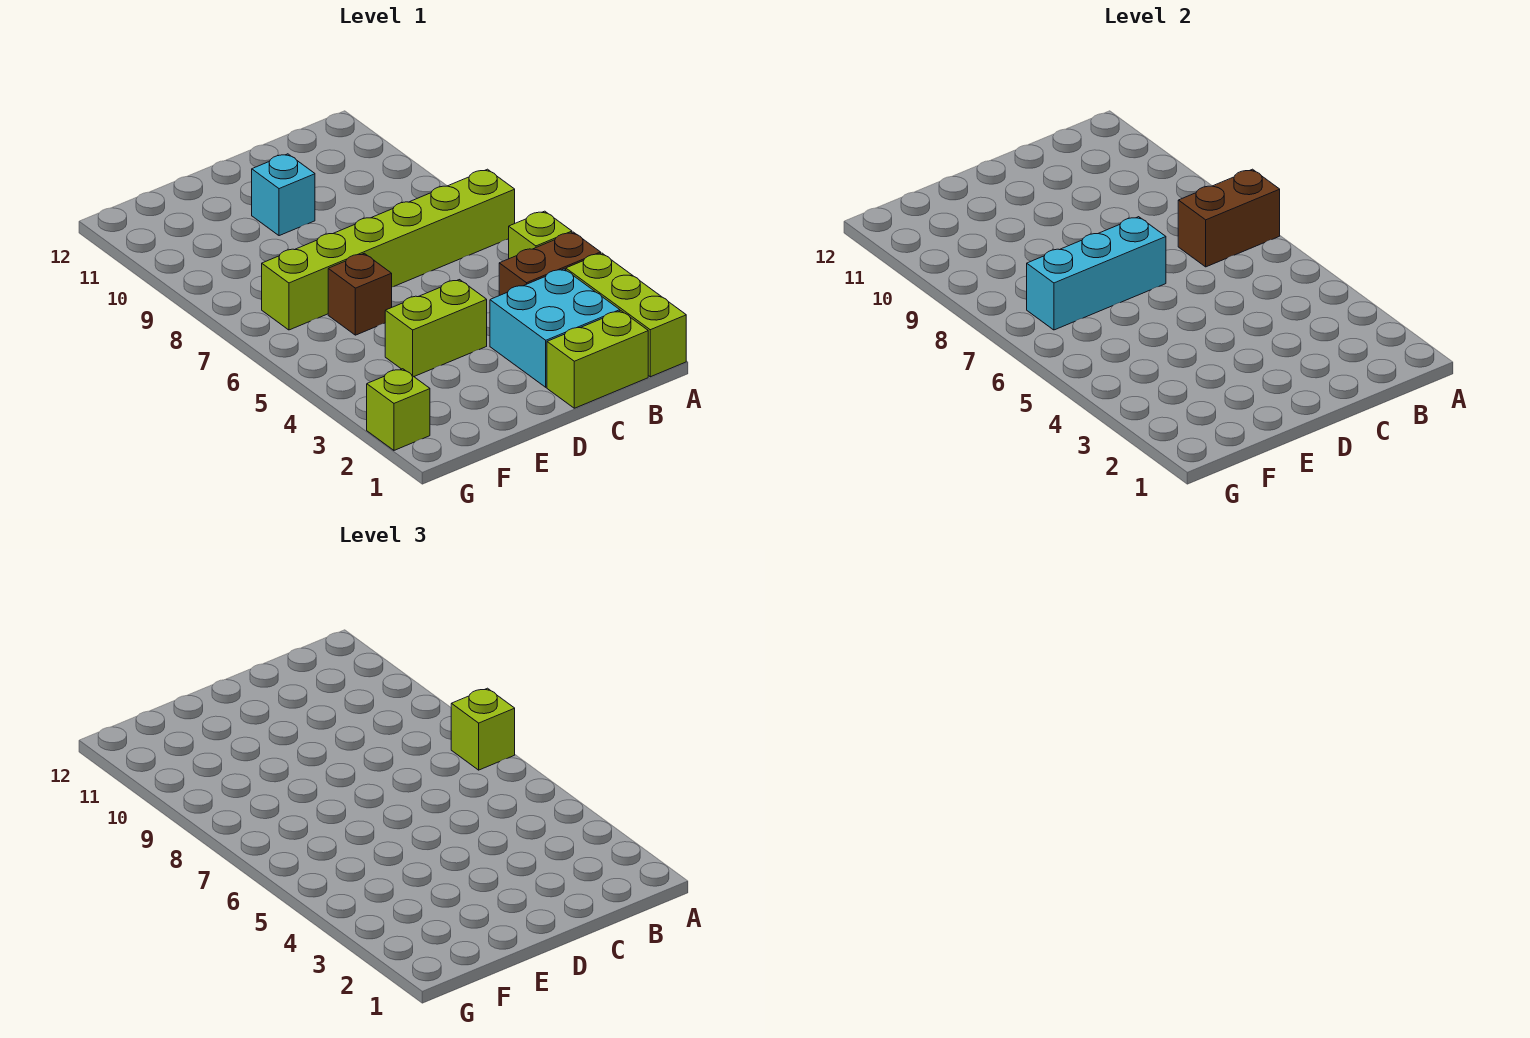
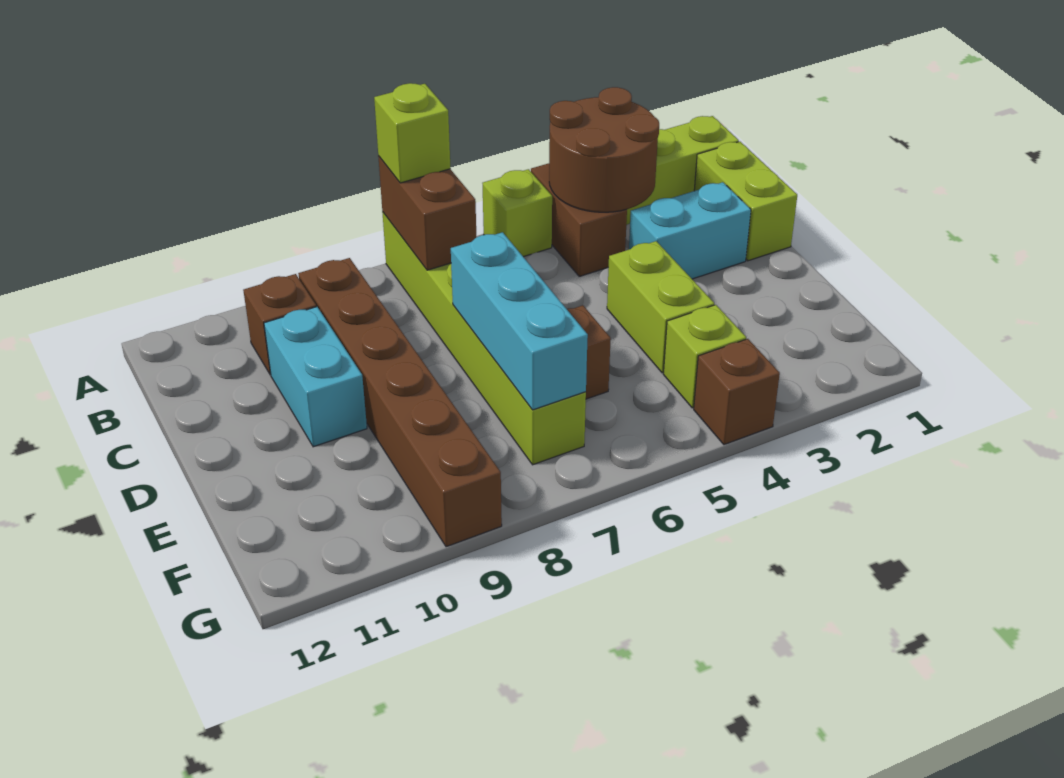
none -> brown round brick A3:B4 level 2
cyan brick B2:C3 level 1 -> cyan brick C2:C3 level 1
none -> brown brick B9:G9 level 1
none -> brown brick B10 level 1
cyan brick D10 level 1 -> cyan brick C10:D10 level 1
lime brick G2 level 1 -> lime brick F4 level 1
none -> brown brick G4 level 1

